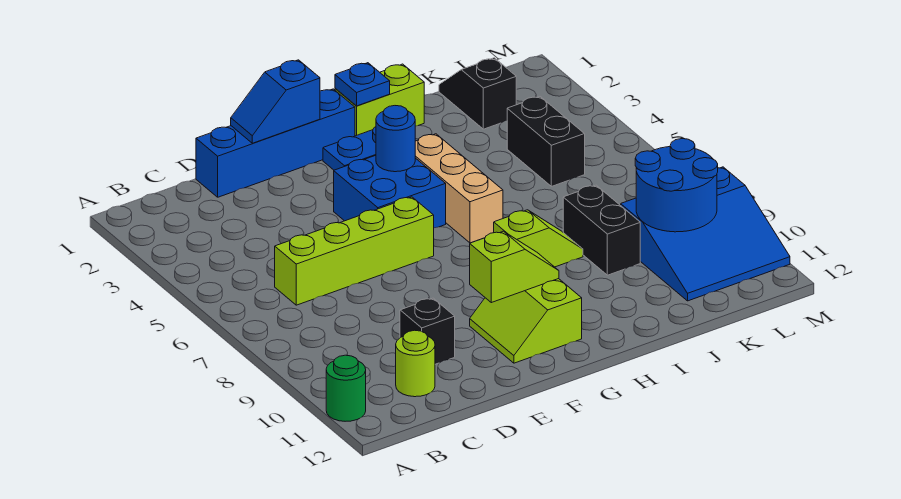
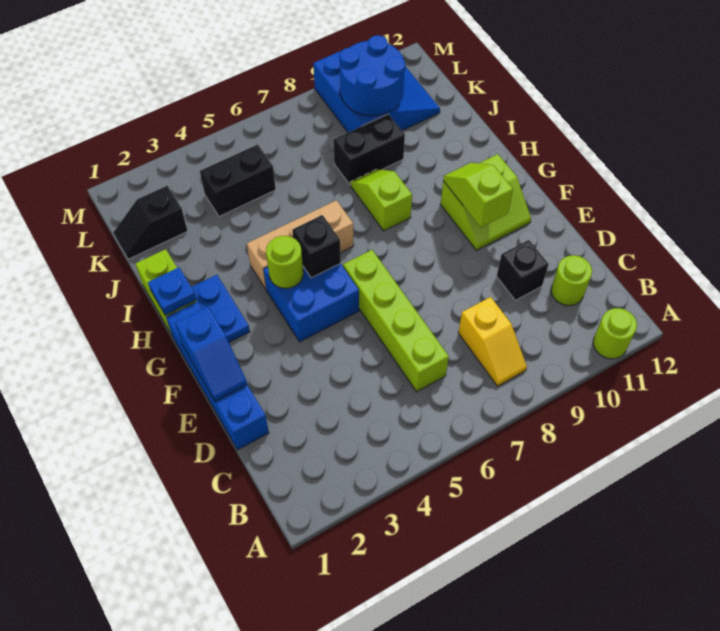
green round brick A11 level 1 -> lime round brick A11 level 1
none -> yellow slope B8:C8 level 1 top C
blue round brick G4 level 2 -> lime round brick G4 level 2
none -> black brick G5 level 2

